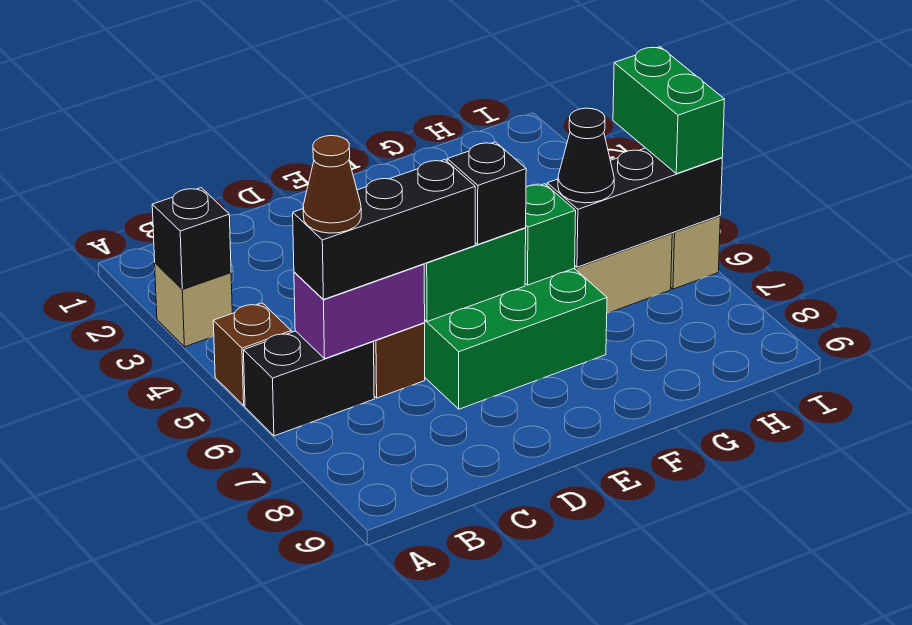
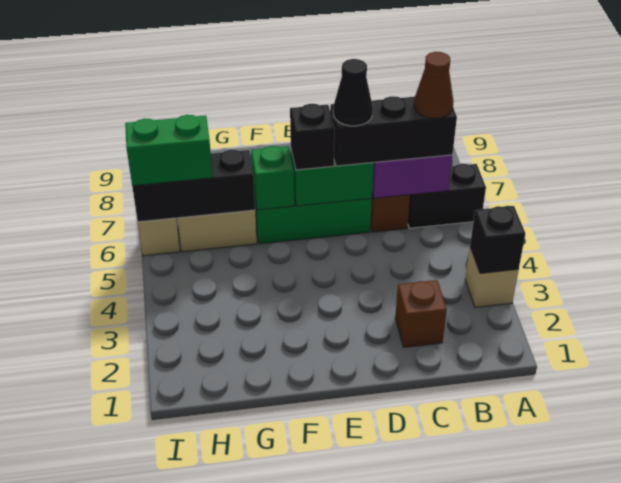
brown brick A5 level 1 -> brown brick C2 level 1
black cone G6 level 3 -> black cone D6 level 4
green brick I5:I6 level 3 -> green brick H6:I6 level 3

